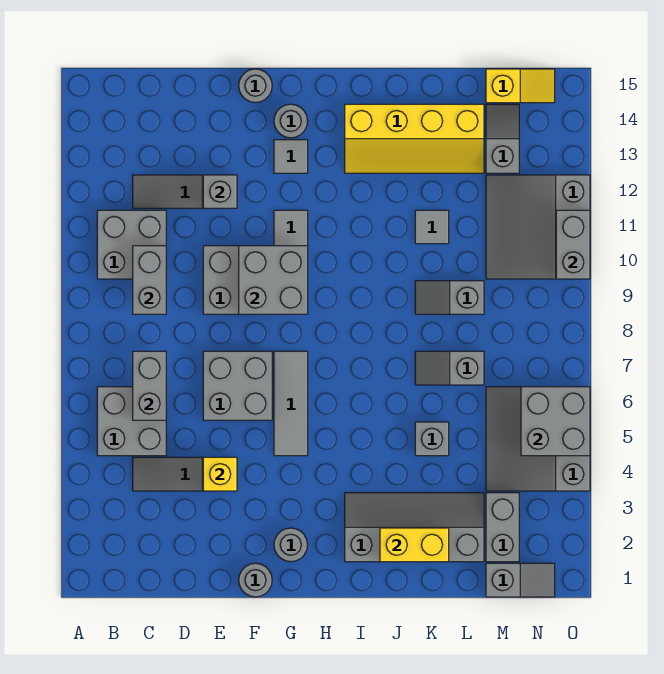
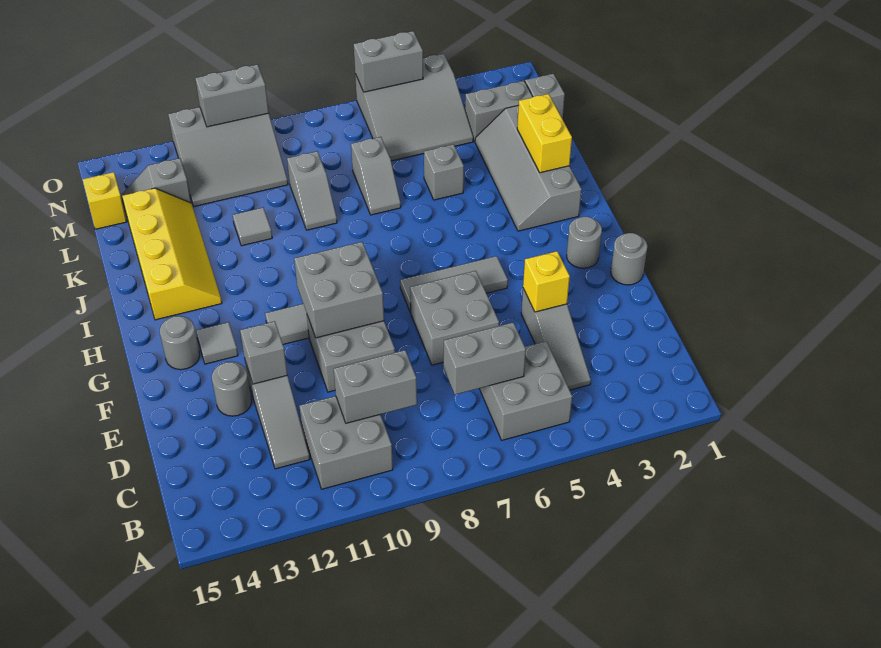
grey round brick F15 level 1 -> grey round brick E13 level 1
grey brick N5:O6 level 2 -> grey brick O5:O6 level 2

